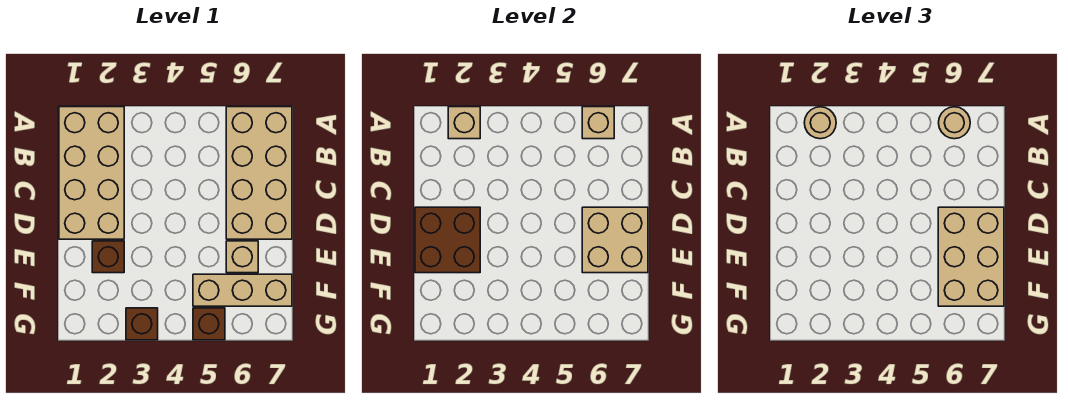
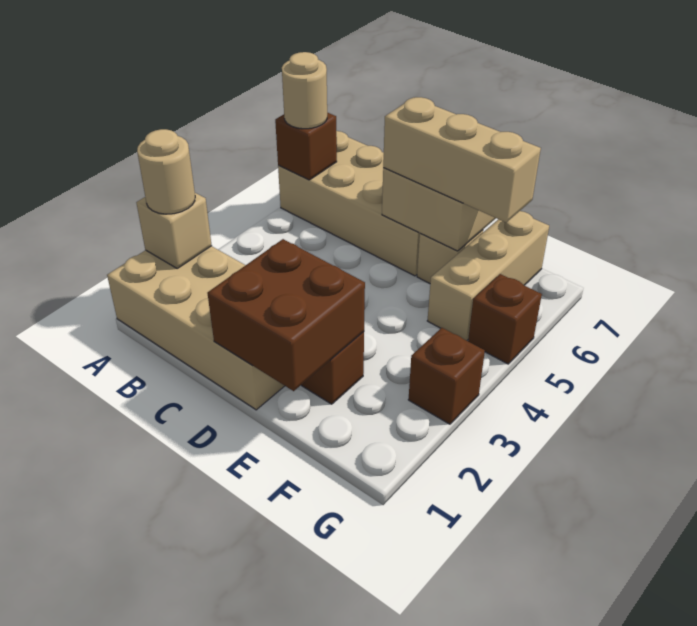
tan brick A6 level 2 -> brown brick A6 level 2
tan brick D6:F7 level 3 -> tan brick D6:F6 level 3

